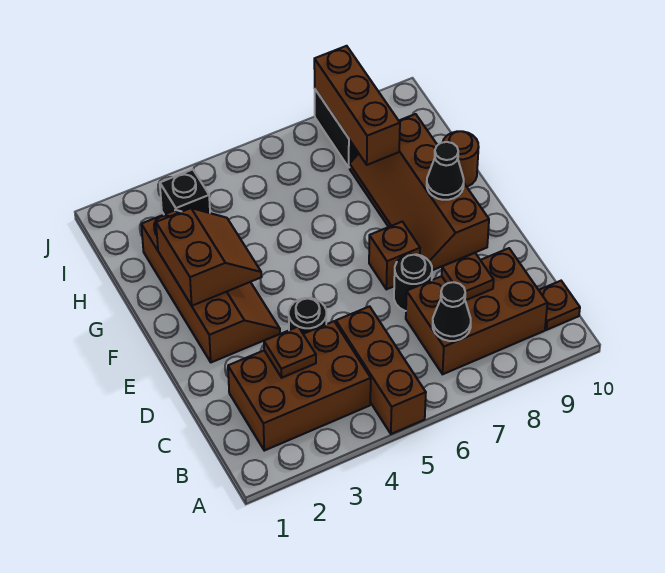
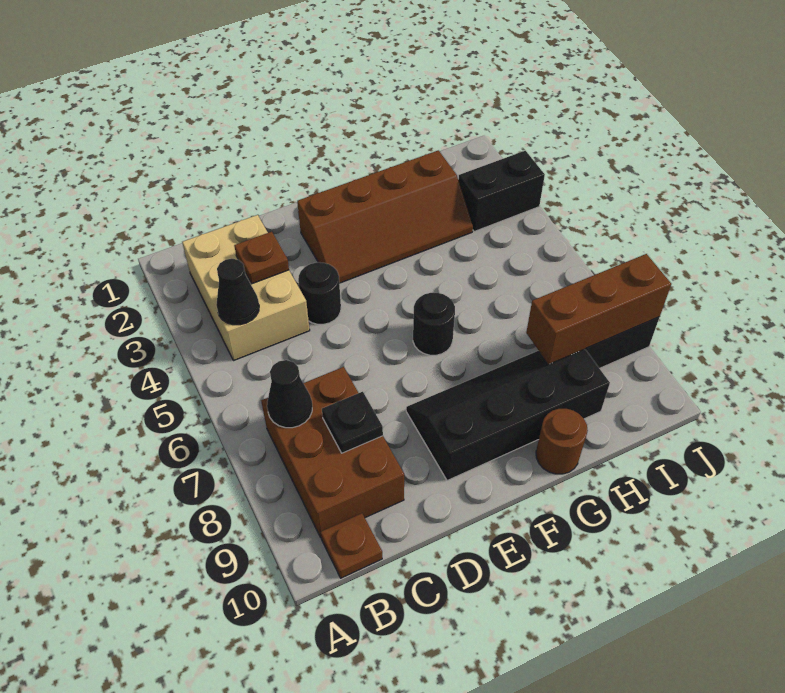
brown brick A5:C5 level 1 -> none
brown brick B2:C4 level 1 -> tan brick B2:C4 level 1
brown plate C8 level 2 -> black plate C8 level 2
black round brick D7 level 1 -> black round brick F6 level 1
brown brick E7 level 1 -> none
brown slope E8:H9 level 1 top 9 -> black slope E8:H9 level 1 top 9
brown slope F2:G3 level 2 top 2 -> none
black cone F9 level 2 -> black cone B4 level 2
black brick I3 level 1 -> black brick I3:J3 level 1

